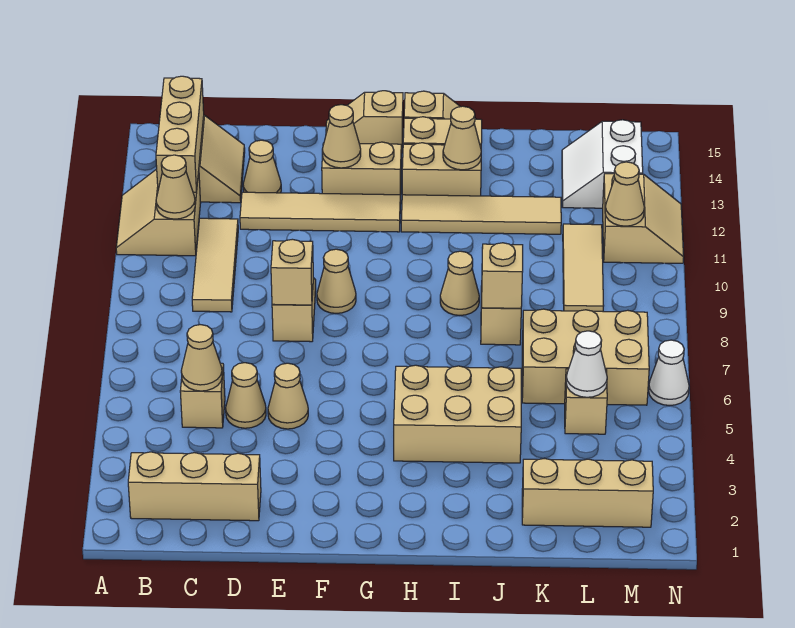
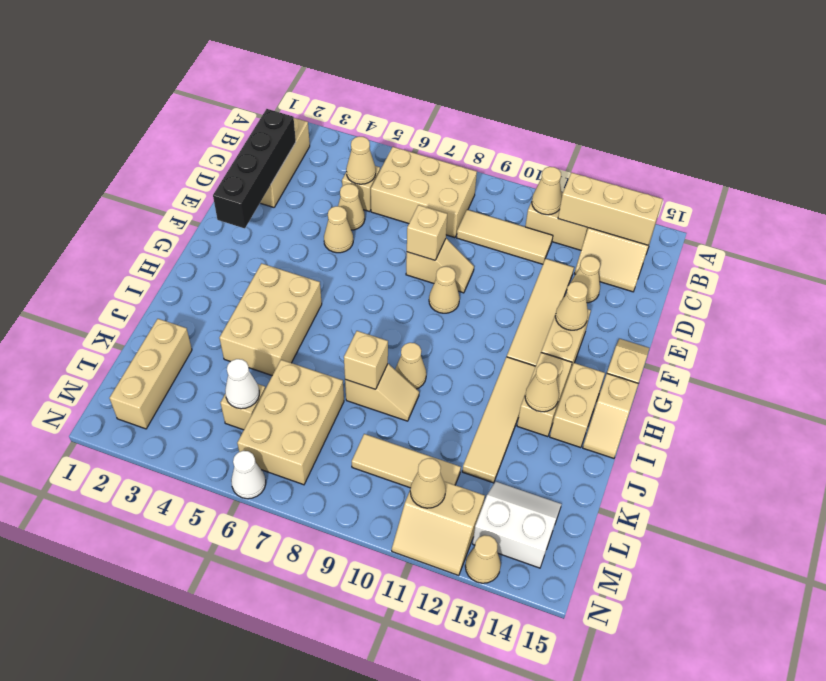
none -> tan brick B6:C8 level 1
none -> black brick C2:F2 level 2
none -> tan cone N13 level 1

